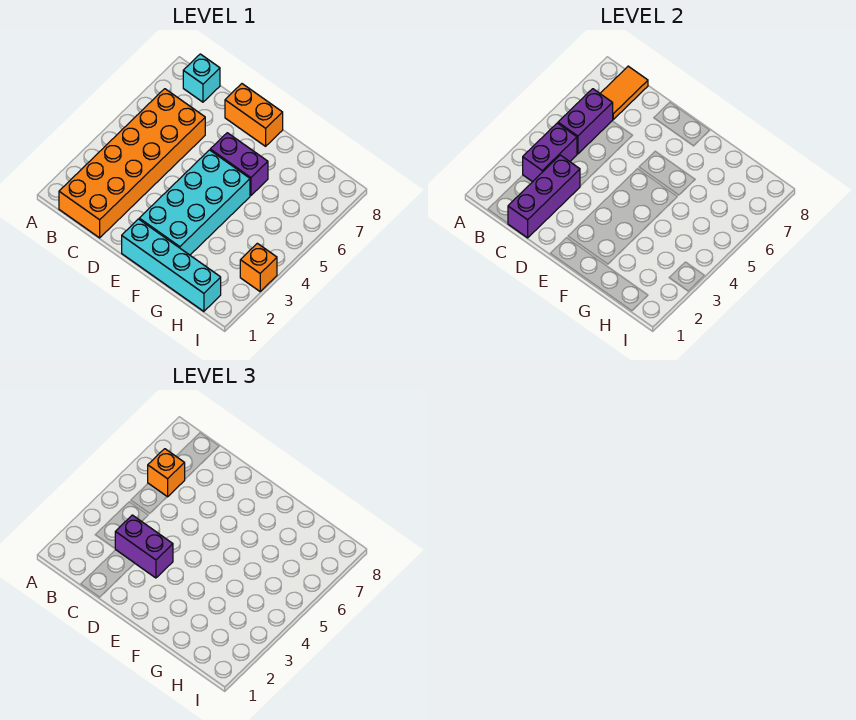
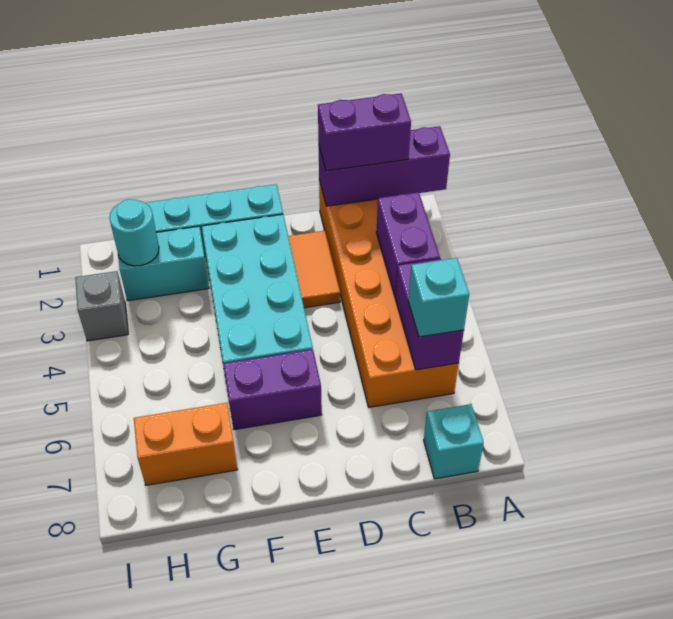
orange brick B6 level 3 -> cyan brick B6 level 3
orange tile B7:B8 level 2 -> orange tile D2:D3 level 1
purple brick C1:C3 level 2 -> purple brick A1:C1 level 2
purple brick C3:D3 level 3 -> purple brick B1:C1 level 3
orange brick D8:E8 level 1 -> orange brick G7:H7 level 1
none -> cyan brick G2:H2 level 1
none -> cyan round brick H2 level 2
orange brick I3 level 1 -> grey brick I3 level 1

